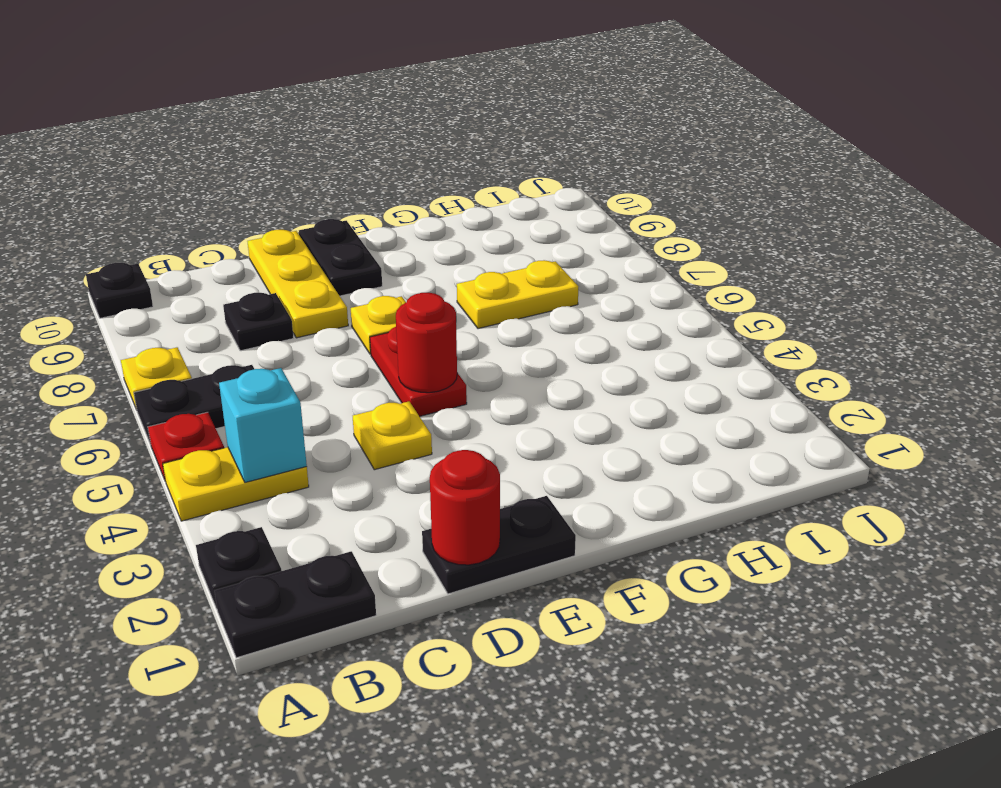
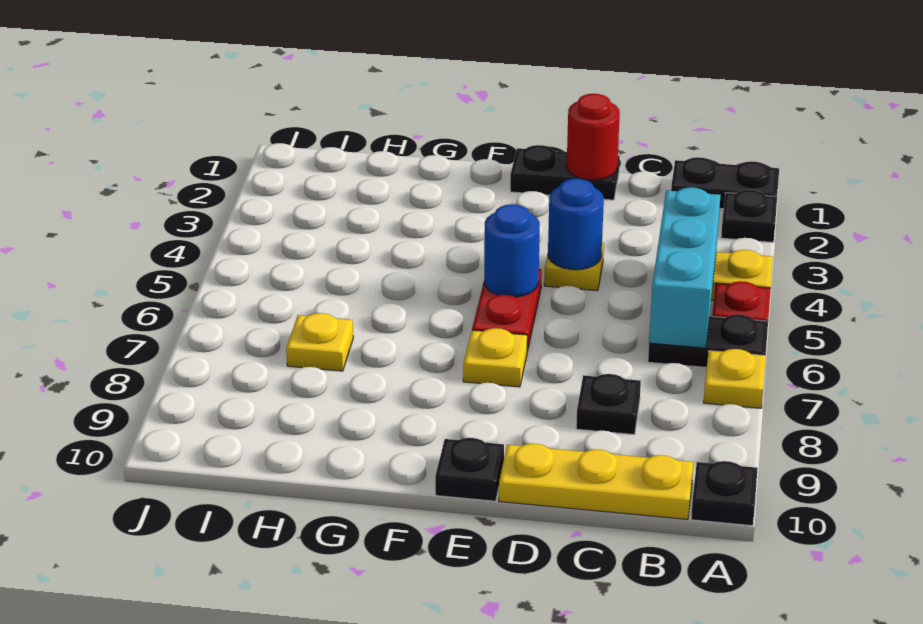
cyan brick B4 level 2 -> cyan brick B4:B6 level 2
none -> blue round brick D4 level 2
yellow plate D8:D10 level 1 -> yellow plate B10:D10 level 1
red round brick E5 level 2 -> blue round brick E5 level 2
black plate E9:E10 level 1 -> black plate E10 level 1
yellow plate G7:H7 level 1 -> yellow plate H7 level 1

